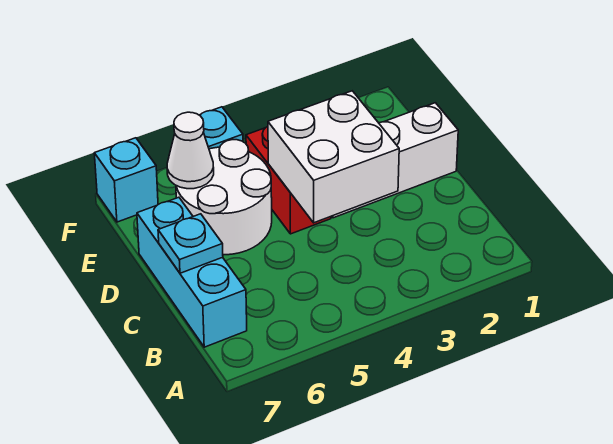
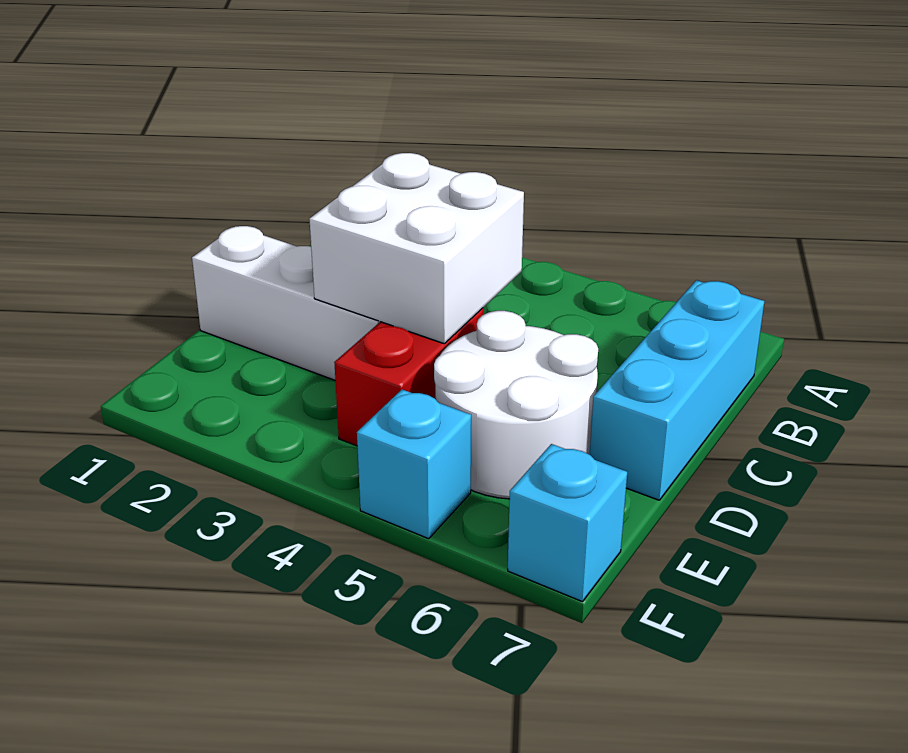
cyan plate C7 level 2 -> none
white cone E6 level 2 -> none

